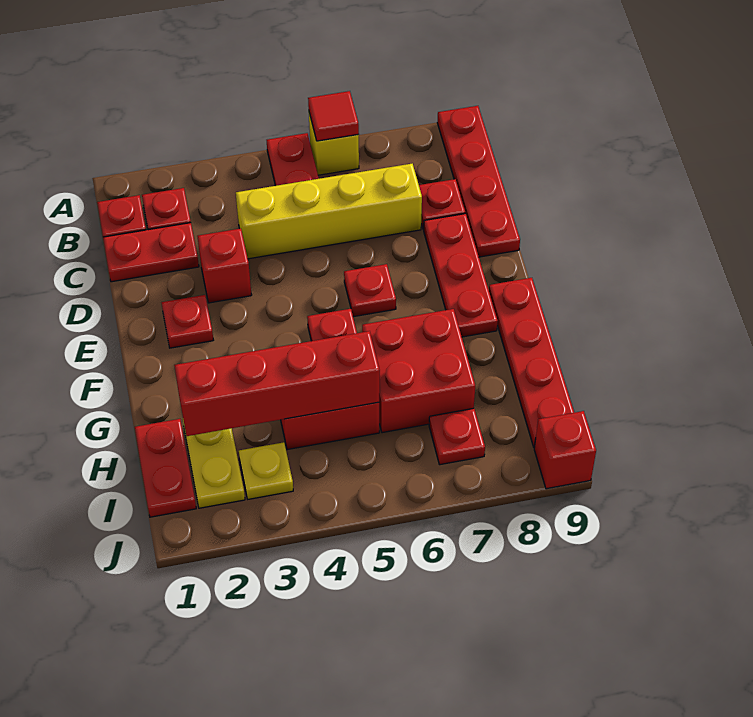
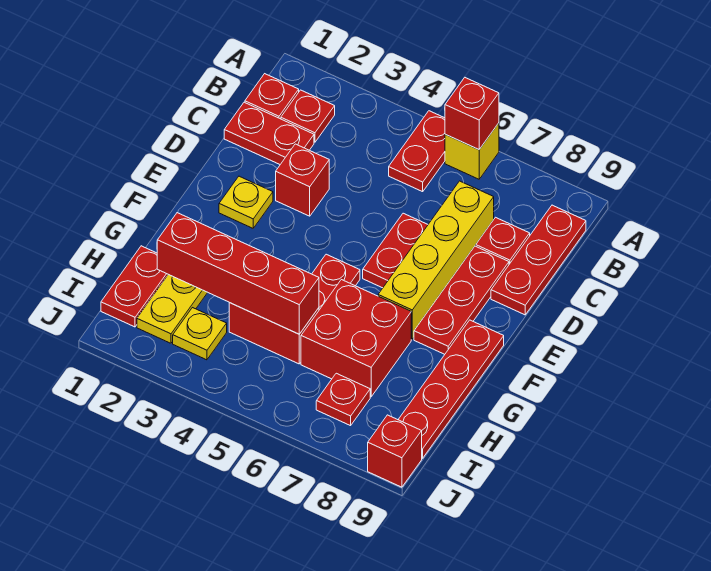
red tile A6 level 2 -> red brick A6 level 2
red plate A9:D9 level 1 -> red plate B9:D9 level 1
yellow brick C4:C7 level 1 -> yellow brick C7:F7 level 1
red plate E2 level 1 -> yellow plate E2 level 1
red plate E6 level 1 -> red plate D6:E6 level 1

